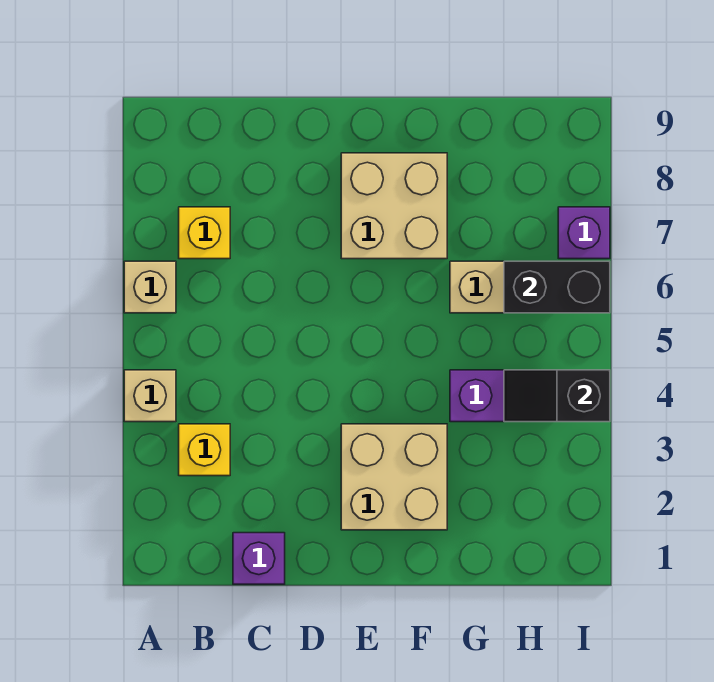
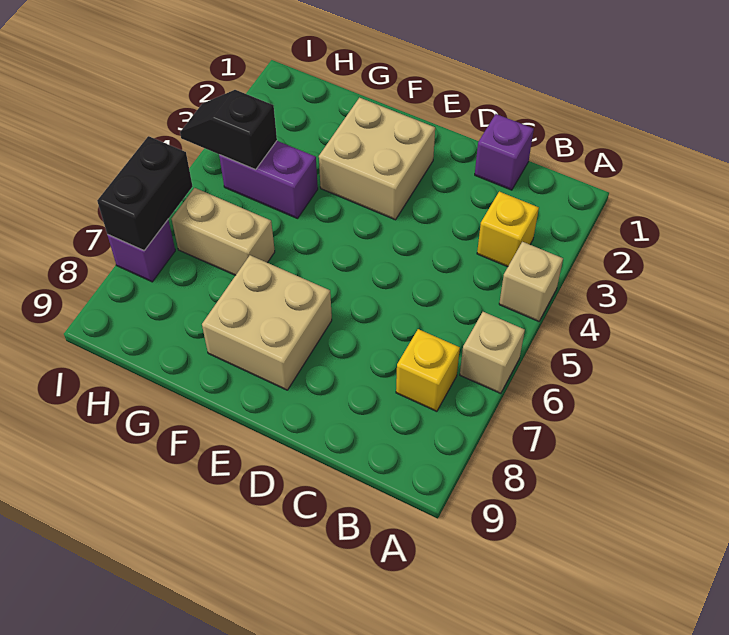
black slope H4:I4 level 2 top I -> black slope H4:I4 level 2 top H
black brick H6:I6 level 2 -> black brick I6:I7 level 2

